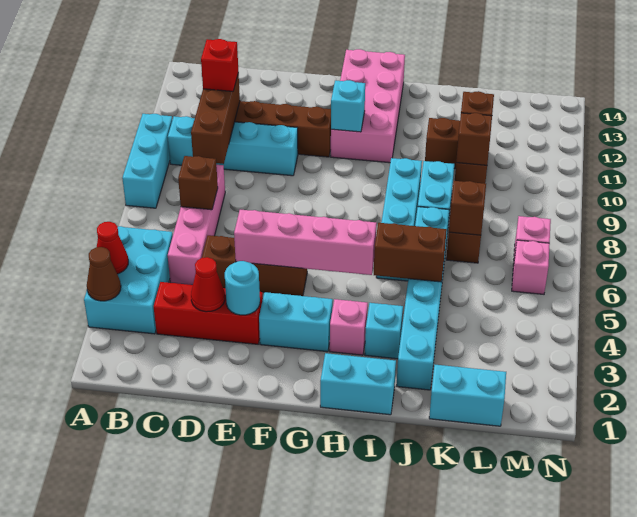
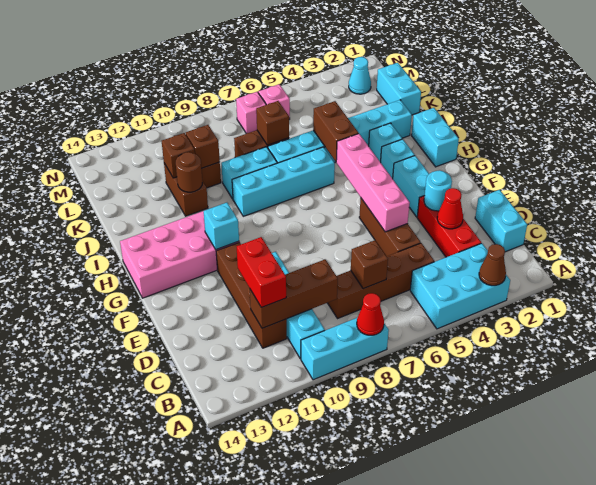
red cone A4 level 2 -> red cone A8 level 2
none -> cyan brick C1:D1 level 1
pink brick C5:C8 level 1 -> brown brick C5:C8 level 1
red brick C11 level 3 -> red brick C11:D11 level 3
pink brick H3 level 1 -> cyan brick H3 level 1
none -> brown round brick J11 level 2
none -> cyan cone M2 level 1

